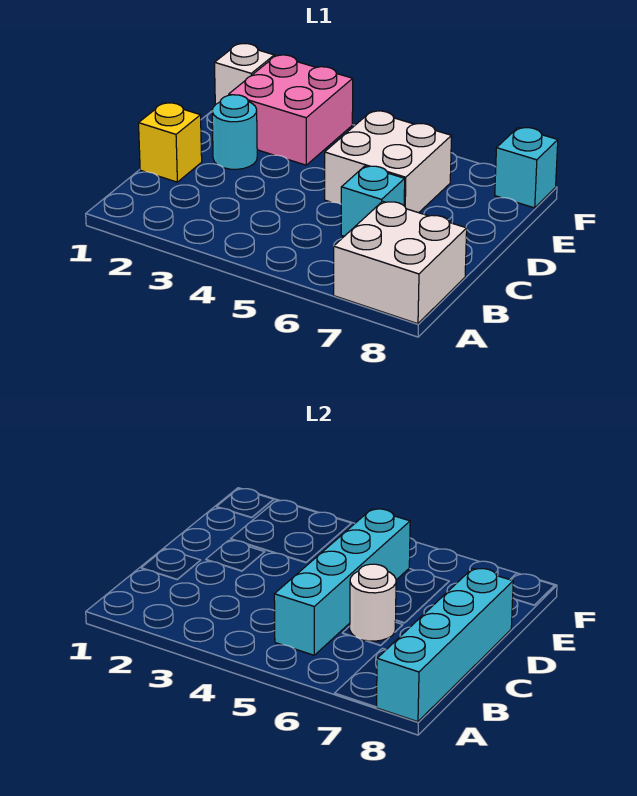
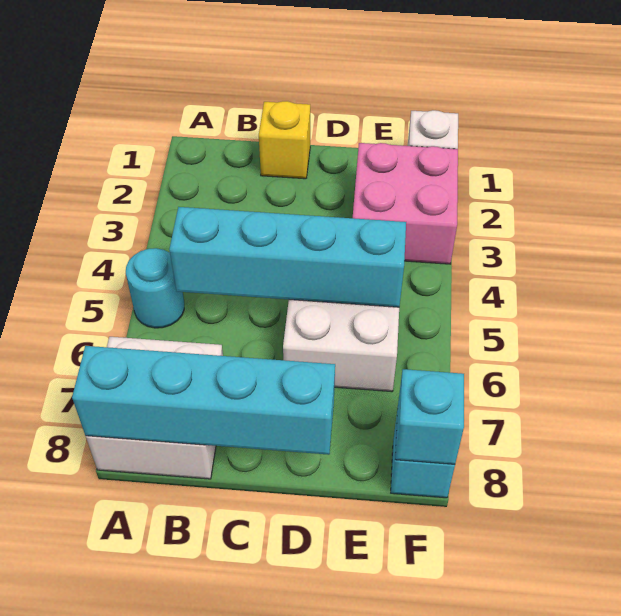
cyan brick C6 level 1 -> cyan brick F8 level 2
white round brick C6 level 2 -> none
cyan round brick D2 level 1 -> cyan round brick A5 level 1

